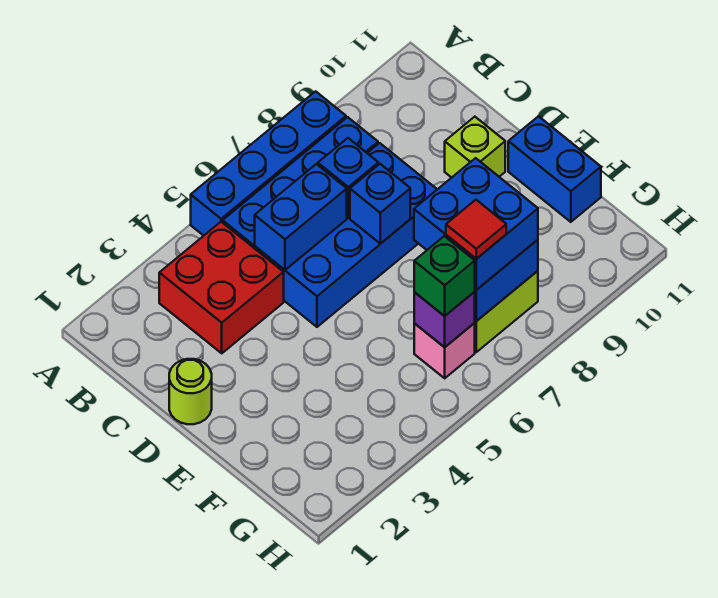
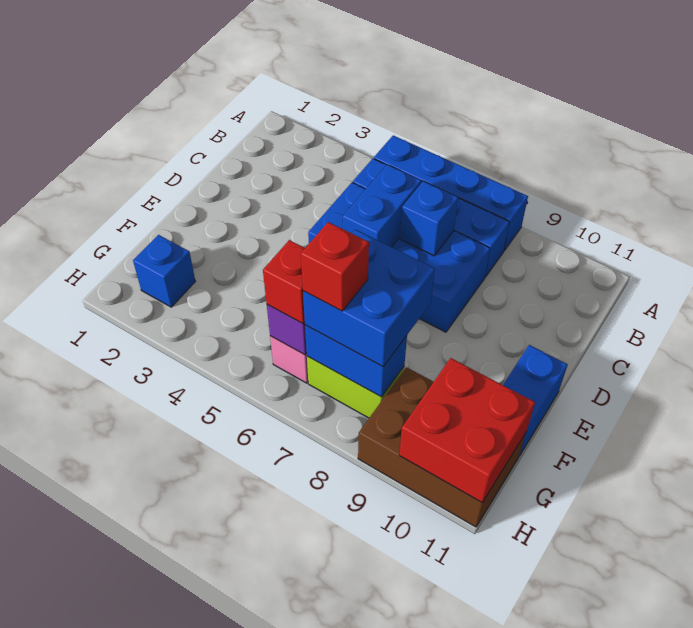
red brick B3:C4 level 1 -> red brick G10:H11 level 2
blue brick C5:C6 level 2 -> blue brick C6:D6 level 2
lime round brick D1 level 1 -> none
blue brick D7 level 2 -> blue brick G2 level 1
lime brick D10 level 1 -> none
green brick G6 level 3 -> red brick G6 level 3
red tile G7 level 4 -> red brick G7 level 4
none -> brown brick G9:H11 level 1

